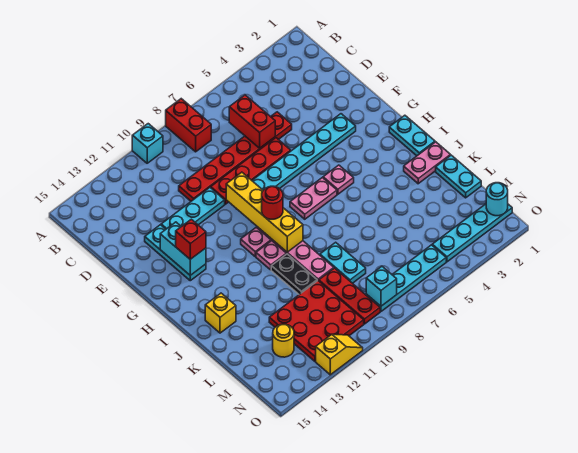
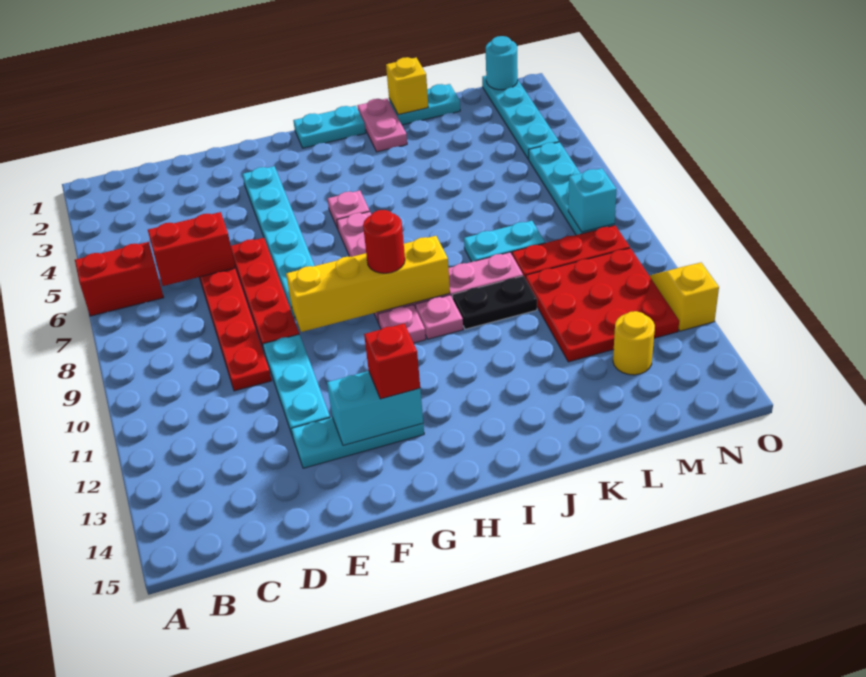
red brick A8:B8 level 1 -> red brick A6:B6 level 1
cyan brick A10 level 1 -> none
yellow brick J14 level 1 -> yellow brick K1 level 2

